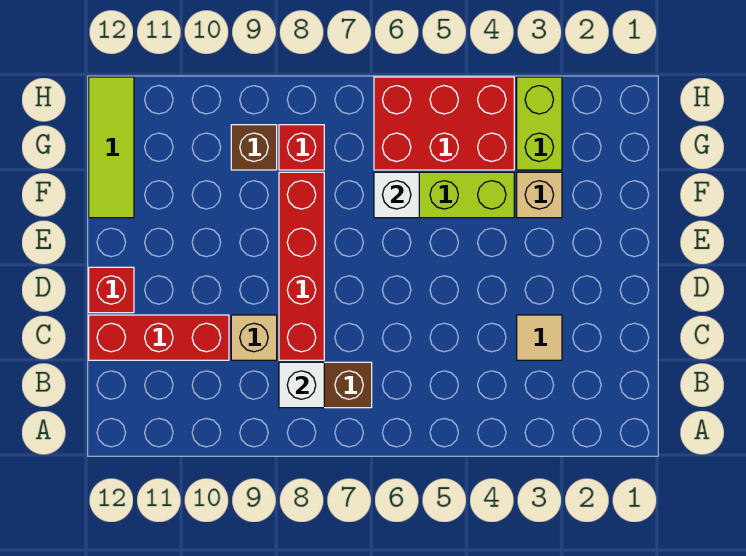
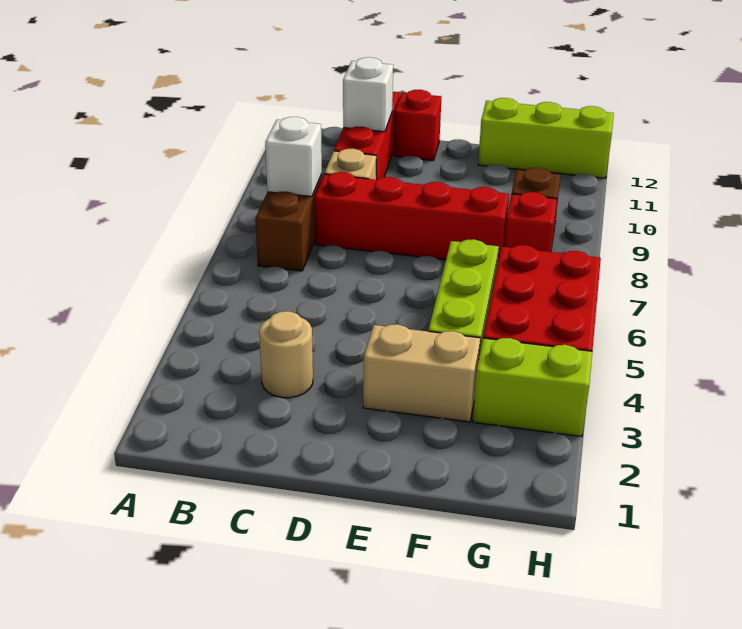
tan tile C3 level 1 -> tan round brick C3 level 1
tan brick F3 level 1 -> tan brick E3:F3 level 1
white brick F6 level 2 -> white brick C11 level 2
lime tile F12:H12 level 1 -> lime brick F12:H12 level 1

